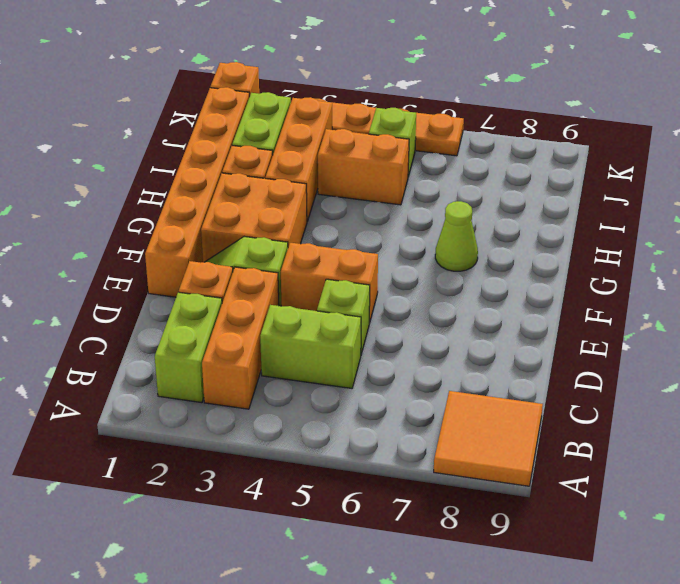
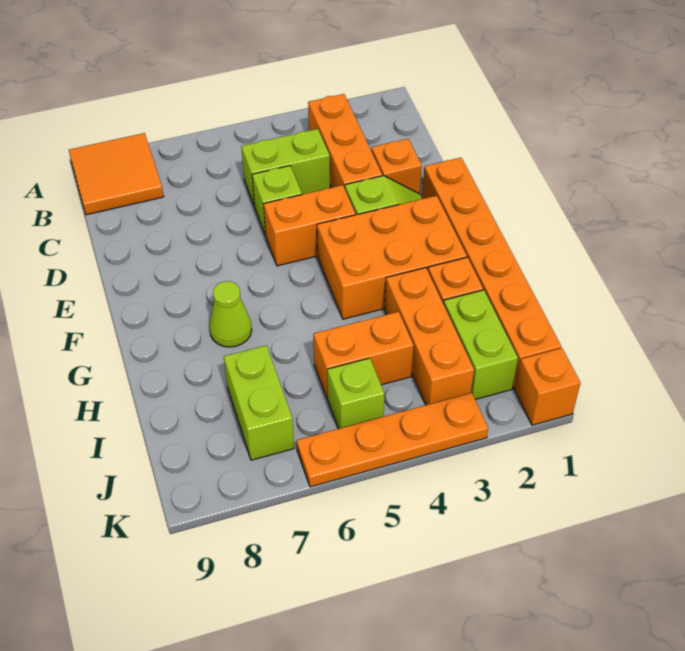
lime brick B2:C2 level 1 -> lime brick I7:J7 level 1
orange brick F2:G3 level 1 -> orange brick F2:G4 level 1

